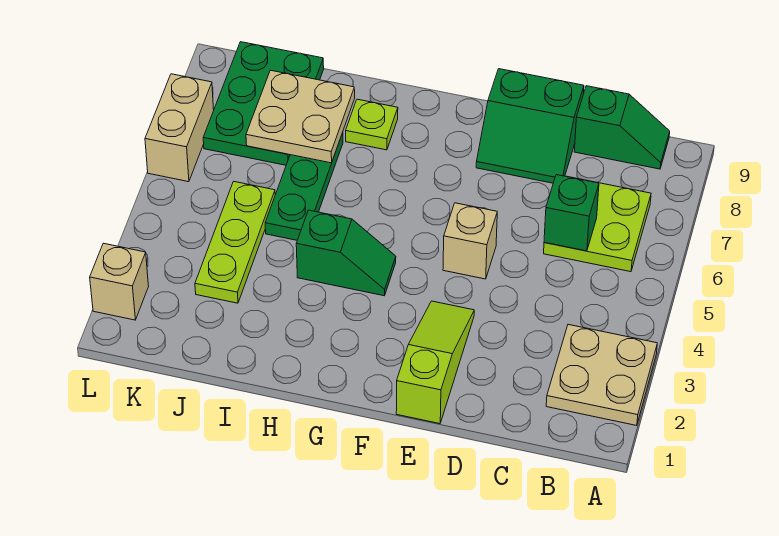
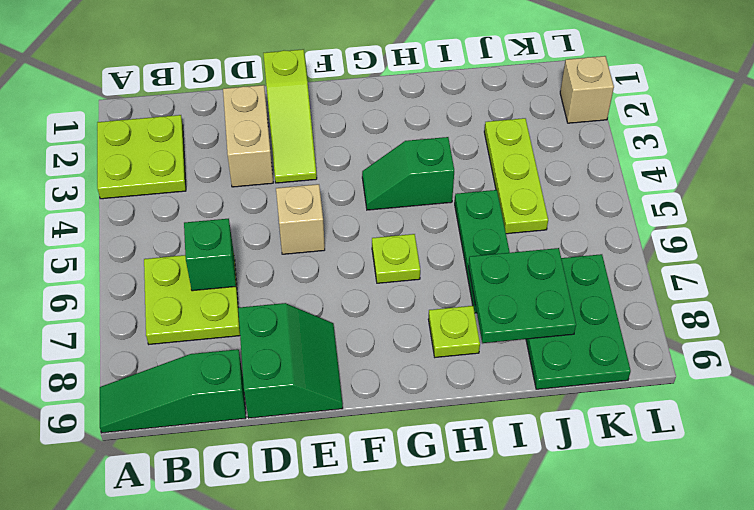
tan plate A2:B3 level 1 -> lime plate A2:B3 level 1
green slope B9:C9 level 1 top C -> green slope A9:C9 level 1 top C
green slope D8:E9 level 1 top 9 -> green slope D8:E9 level 1 top D
none -> lime plate G6 level 1
tan plate I7:J8 level 2 -> green plate I7:J8 level 2
tan brick L6:L7 level 1 -> tan brick D2:D3 level 1

